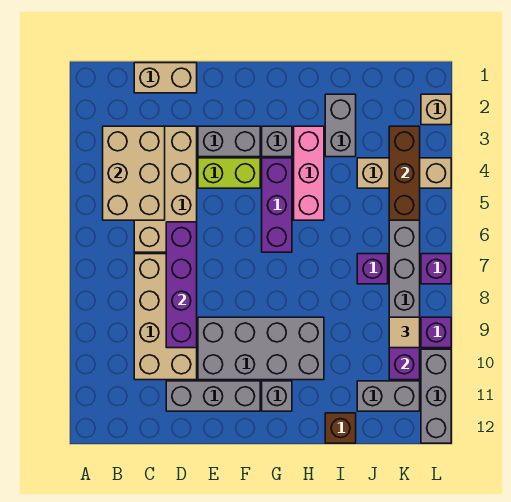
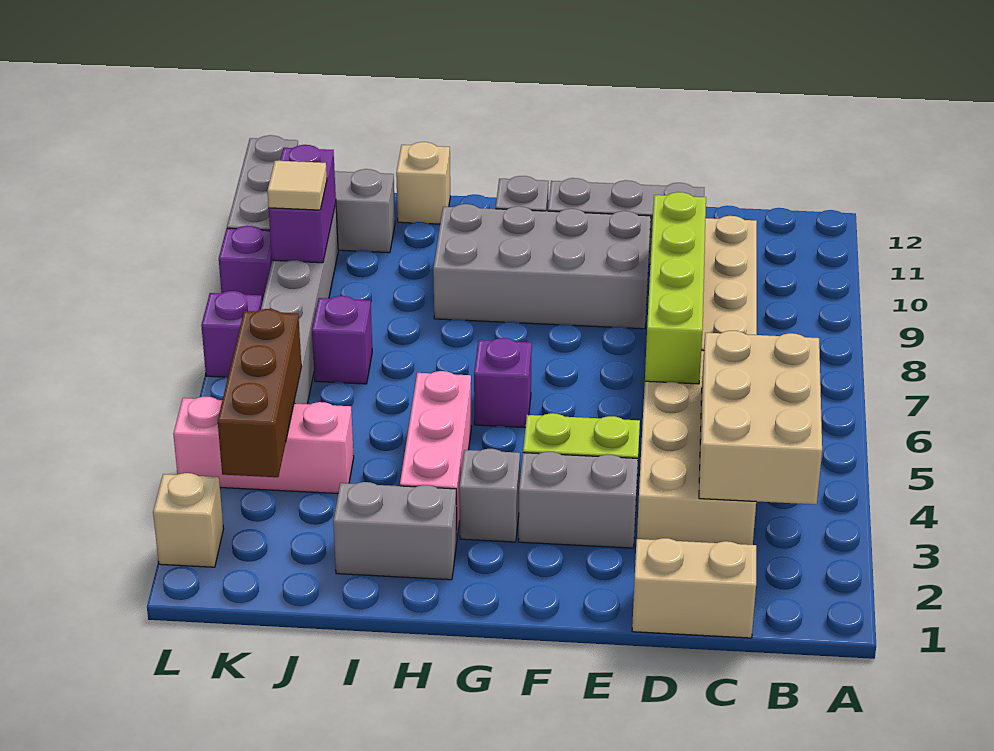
purple brick D6:D9 level 2 -> lime brick D6:D9 level 2
purple brick G4:G6 level 1 -> purple brick G6 level 1
grey brick I2:I3 level 1 -> grey brick H2:I2 level 1
brown brick I12 level 1 -> tan brick I12 level 1
tan brick J4:L4 level 1 -> pink brick J4:L4 level 1

